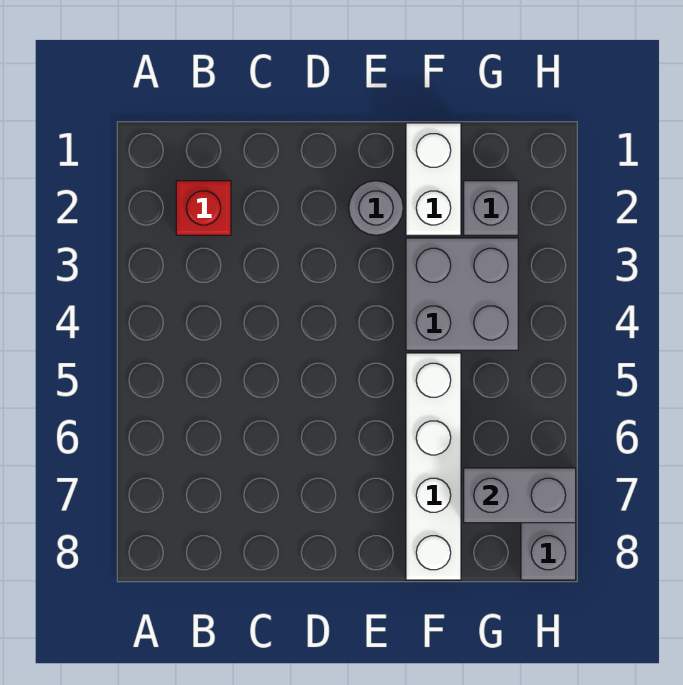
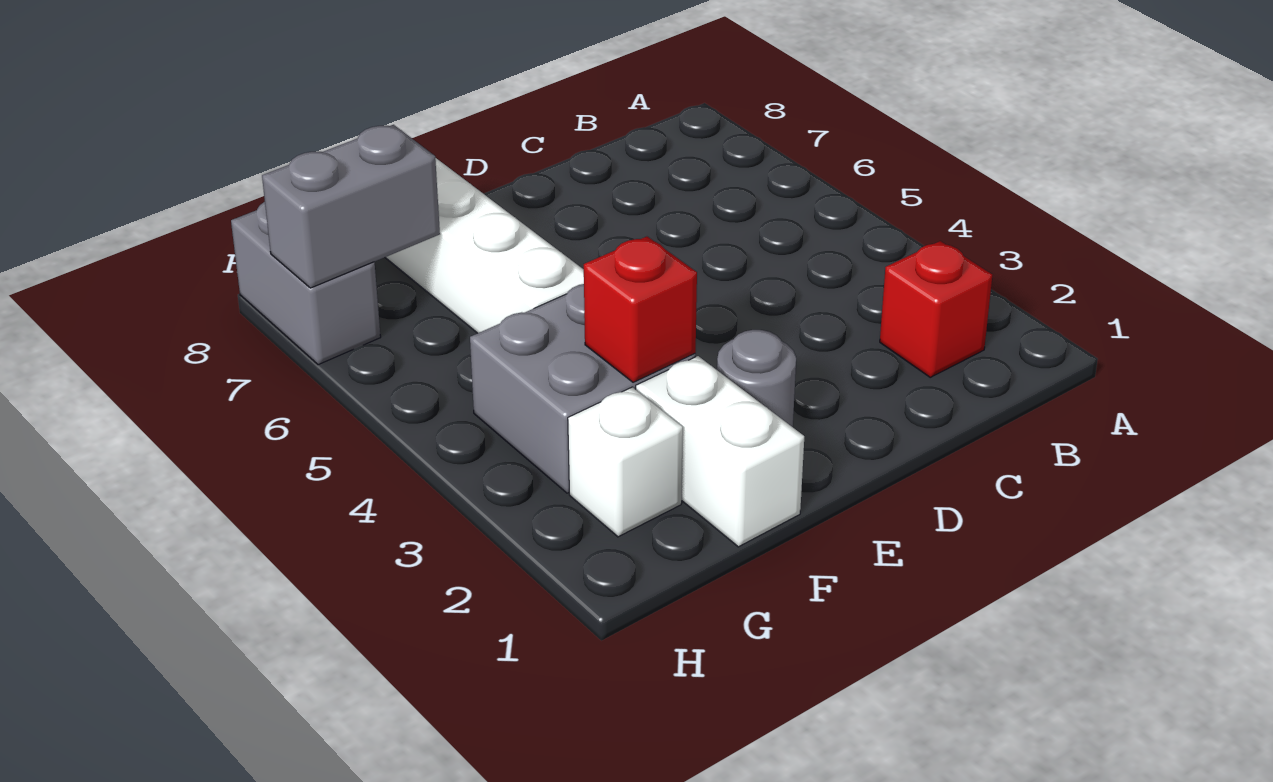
none -> red brick F3 level 2
grey brick G2 level 1 -> white brick G2 level 1

